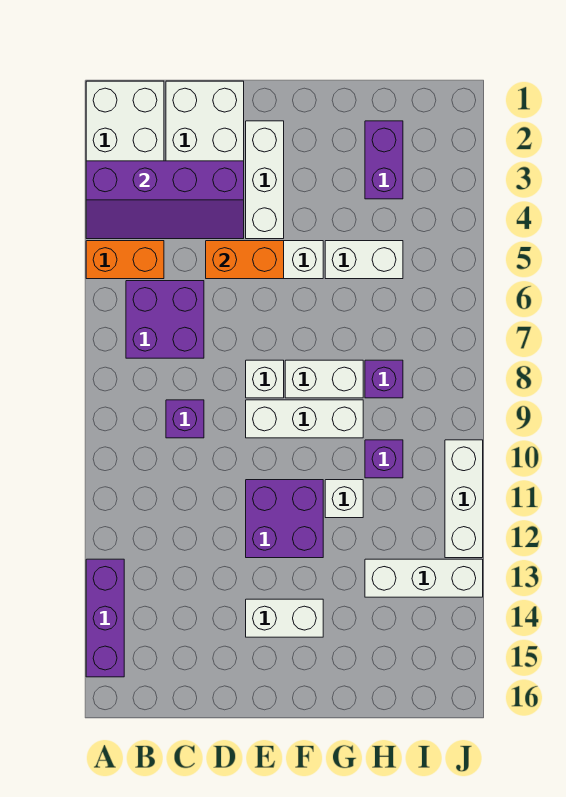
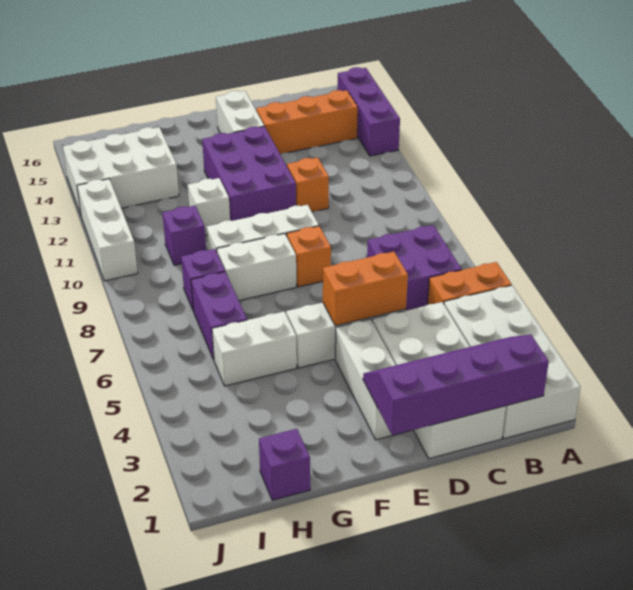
purple slope A3:D4 level 2 top 3 -> purple slope B1:E2 level 2 top 1
none -> orange brick B14:D14 level 1
purple brick C9 level 1 -> purple brick H1 level 1
none -> orange brick D11 level 1
white brick E8 level 1 -> orange brick E8 level 1
purple brick E11:F12 level 1 -> purple brick E11:F13 level 1
white brick E14:F14 level 1 -> white brick E14:E15 level 1
purple brick H2:H3 level 1 -> purple brick H6:H7 level 1
white brick H13:J13 level 1 -> white brick H13:J14 level 1

